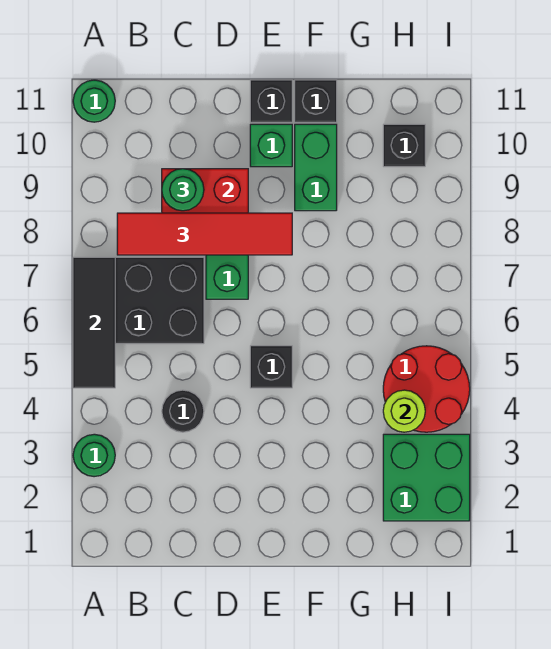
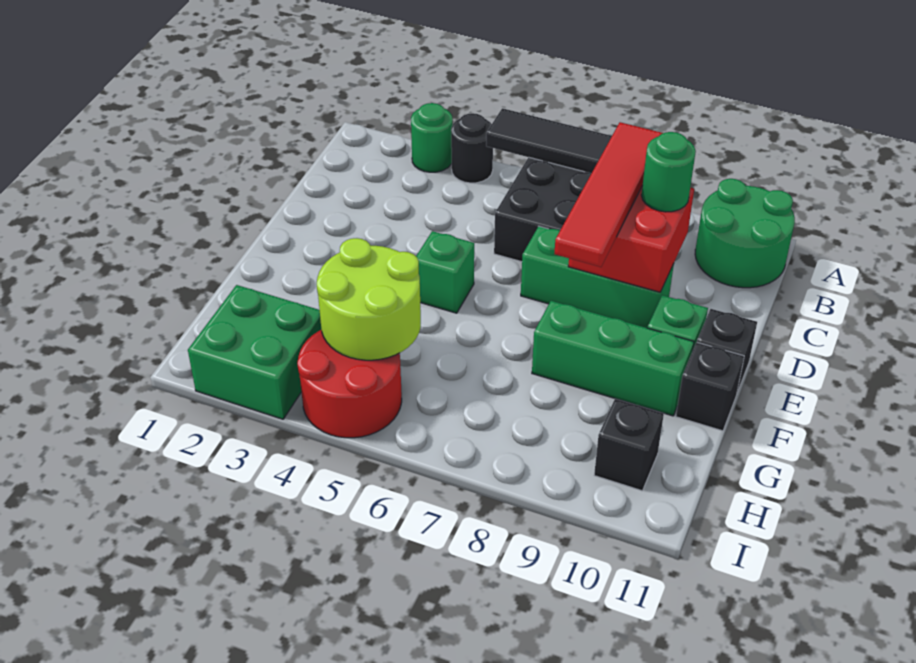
green round brick A11 level 1 -> green round brick A10:B11 level 1
black round brick C4 level 1 -> black round brick A4 level 1
black brick E5 level 1 -> green brick E5 level 1
green brick F9:F10 level 1 -> green brick F8:F10 level 1
lime round brick H4 level 2 -> lime round brick G4:H5 level 2

